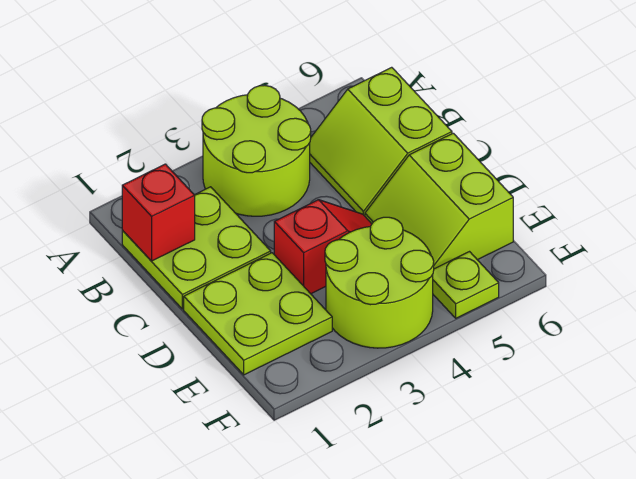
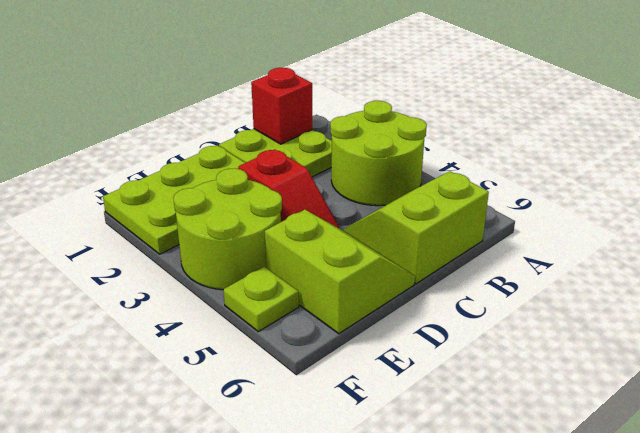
lime plate D1:E2 level 1 -> lime plate D1:F2 level 1
lime slope D5:E6 level 1 top 6 -> lime slope D5:E6 level 1 top E

